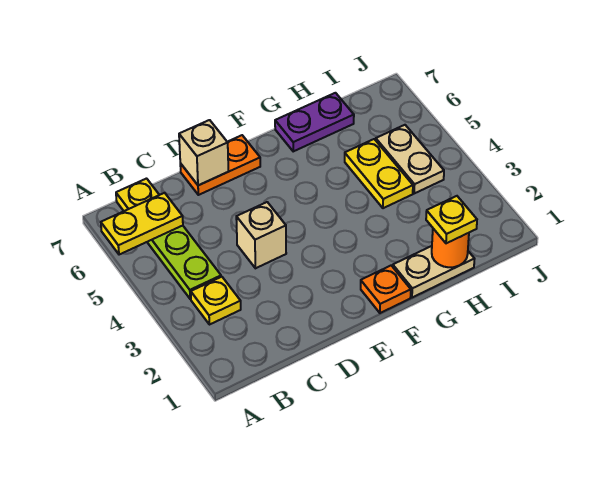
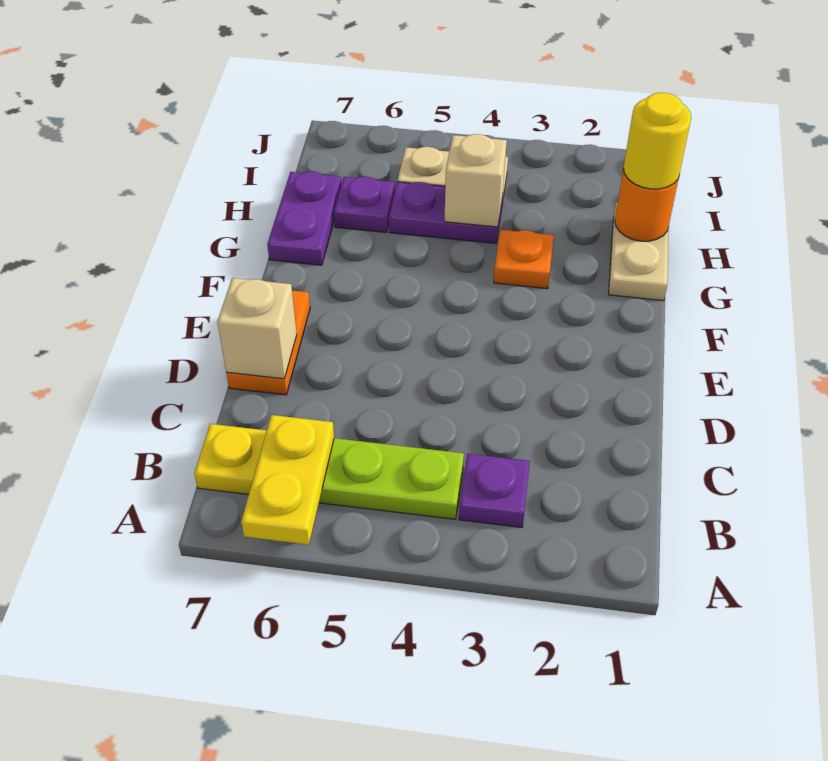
yellow plate B3 level 1 -> purple plate B3 level 1
tan brick D4 level 1 -> tan brick H4 level 2
orange plate F1 level 1 -> orange plate G3 level 1
yellow plate H1 level 3 -> yellow round brick H1 level 3
yellow plate H4:H5 level 1 -> purple plate H4:H5 level 1
none -> purple plate H6 level 1

